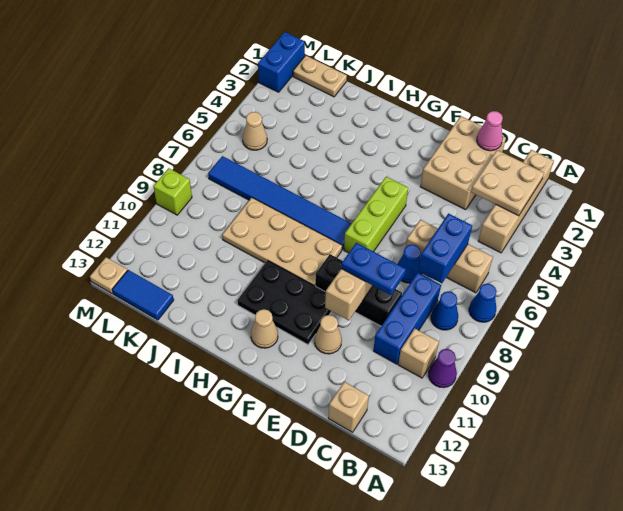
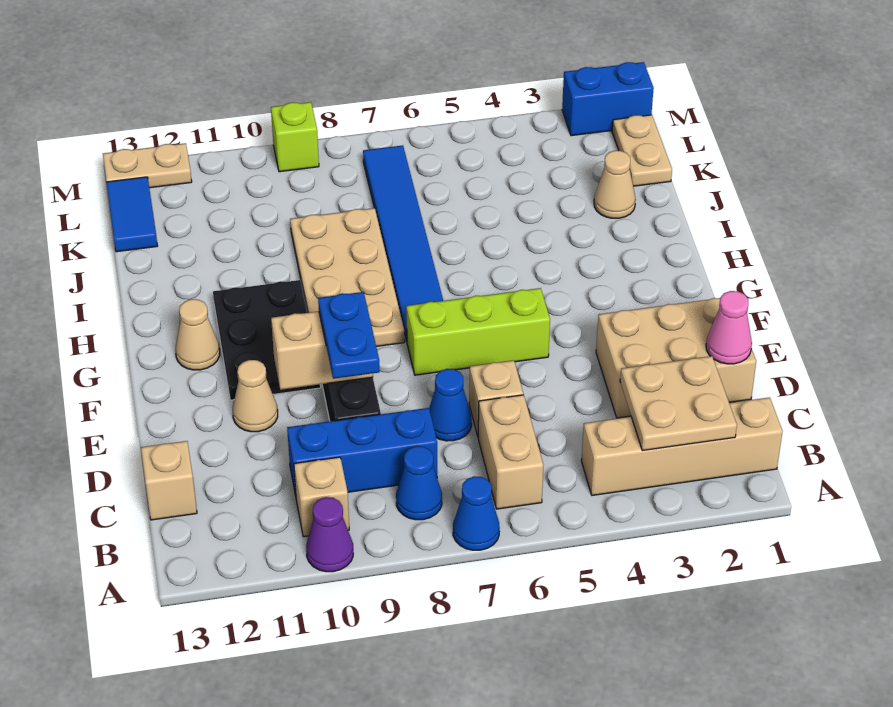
blue brick C6:C7 level 2 -> none
tan cone L5 level 1 -> tan cone J2 level 1
tan plate M13 level 1 -> tan plate M12:M13 level 1

